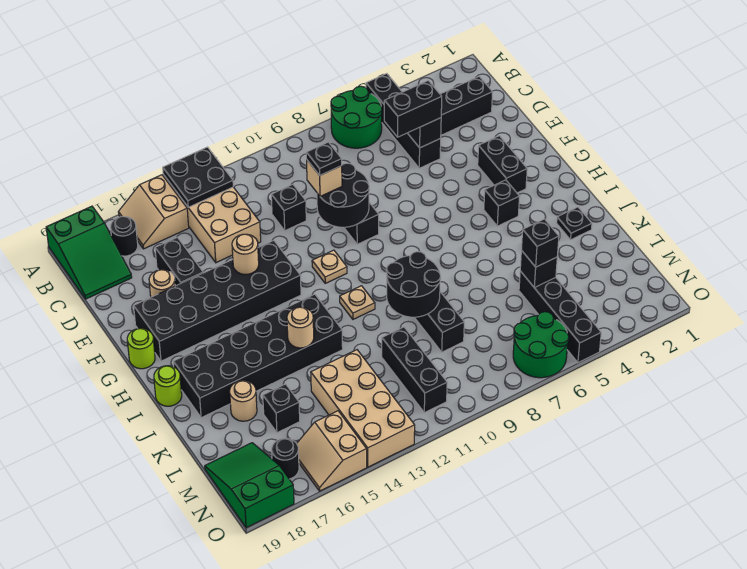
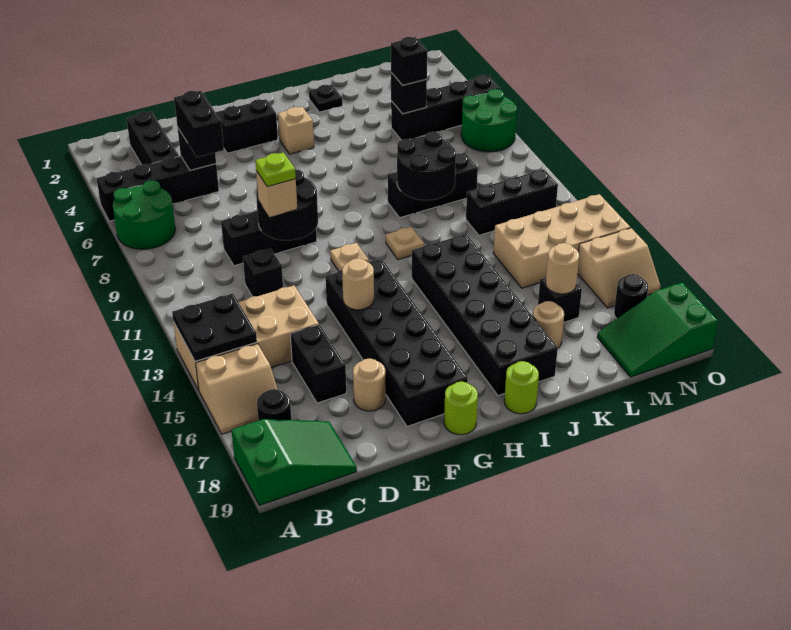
black brick D16:E16 level 1 -> black brick D15:D16 level 1
black plate E10 level 4 -> lime plate E10 level 4
black brick H4 level 1 -> tan brick H4 level 1
tan round brick J14 level 2 -> tan round brick L16 level 2

